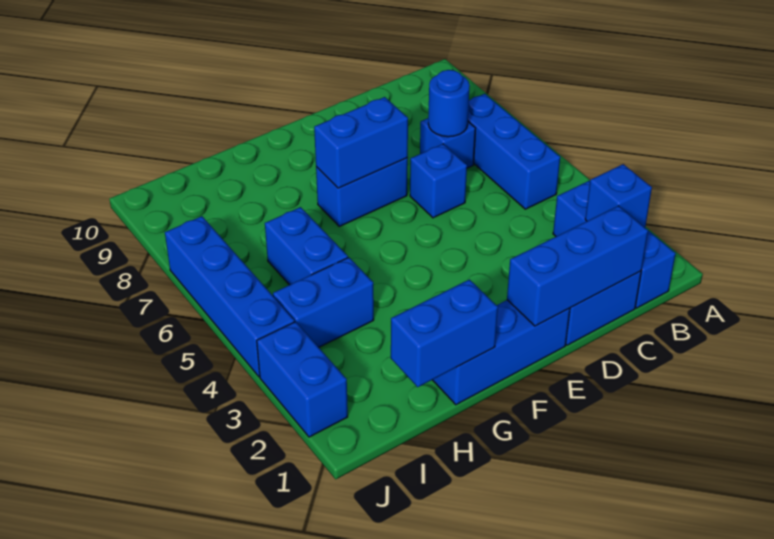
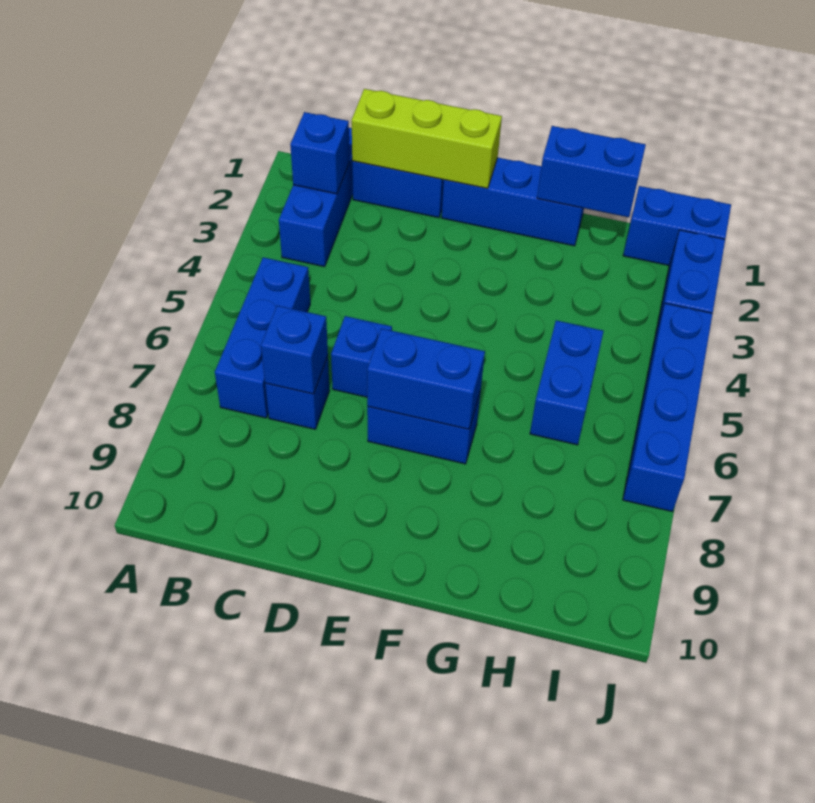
blue brick C1:E1 level 2 -> lime brick C1:E1 level 2
blue round brick C7 level 2 -> blue brick C7 level 2
blue brick H4:I4 level 1 -> blue brick I1:J1 level 1

